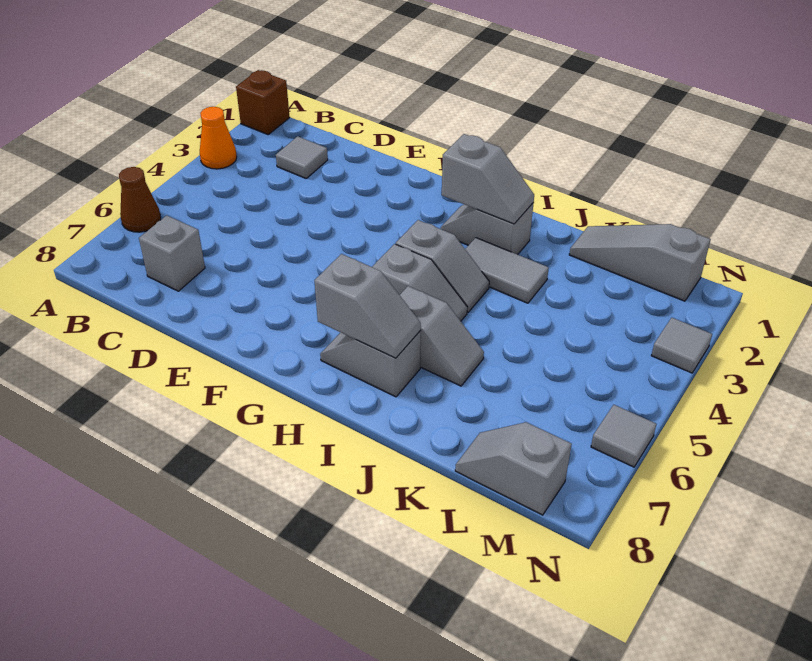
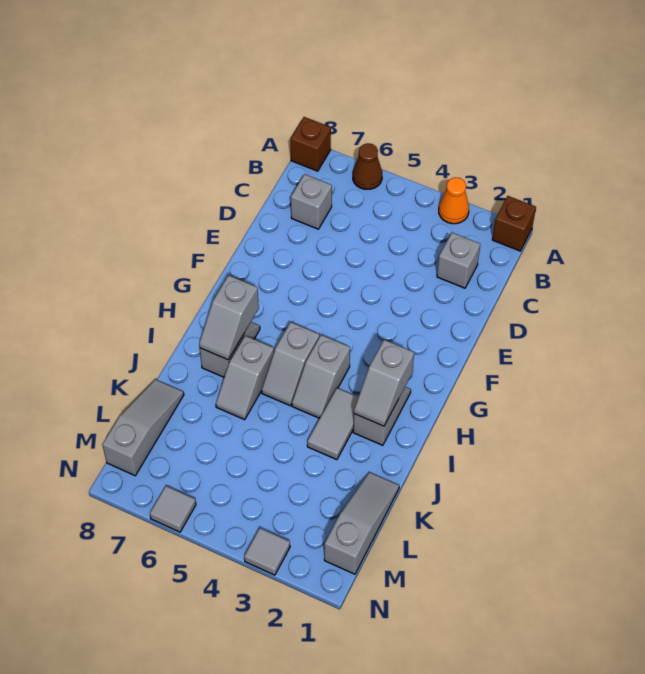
none -> brown brick A8 level 1
grey tile C2 level 1 -> grey brick C2 level 1
grey slope L8:M8 level 1 top M -> grey slope K8:M8 level 1 top M

